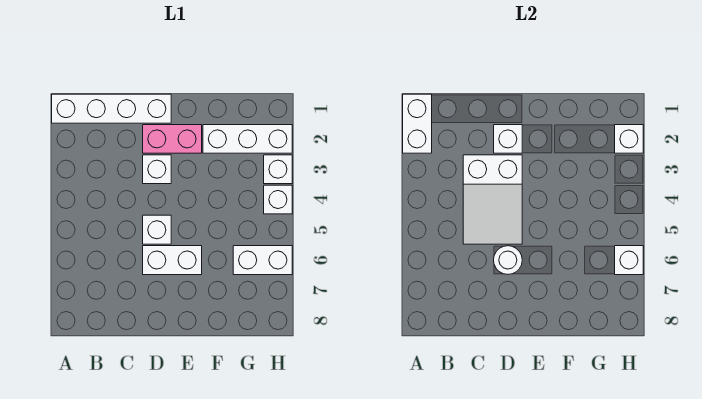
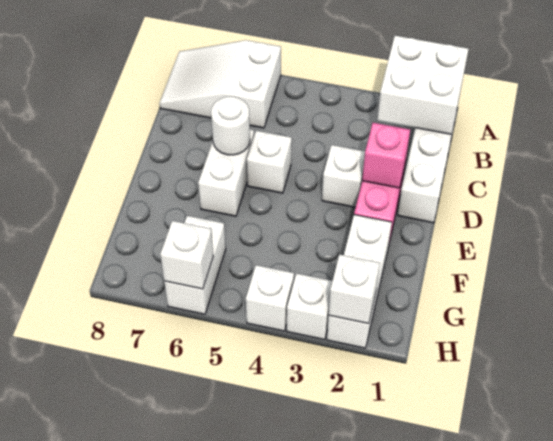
white brick A1:A2 level 2 -> white brick A1:B2 level 2
white slope C3:D5 level 2 top 3 -> white slope A6:B8 level 1 top 6
white brick D2 level 2 -> pink brick D2 level 2

